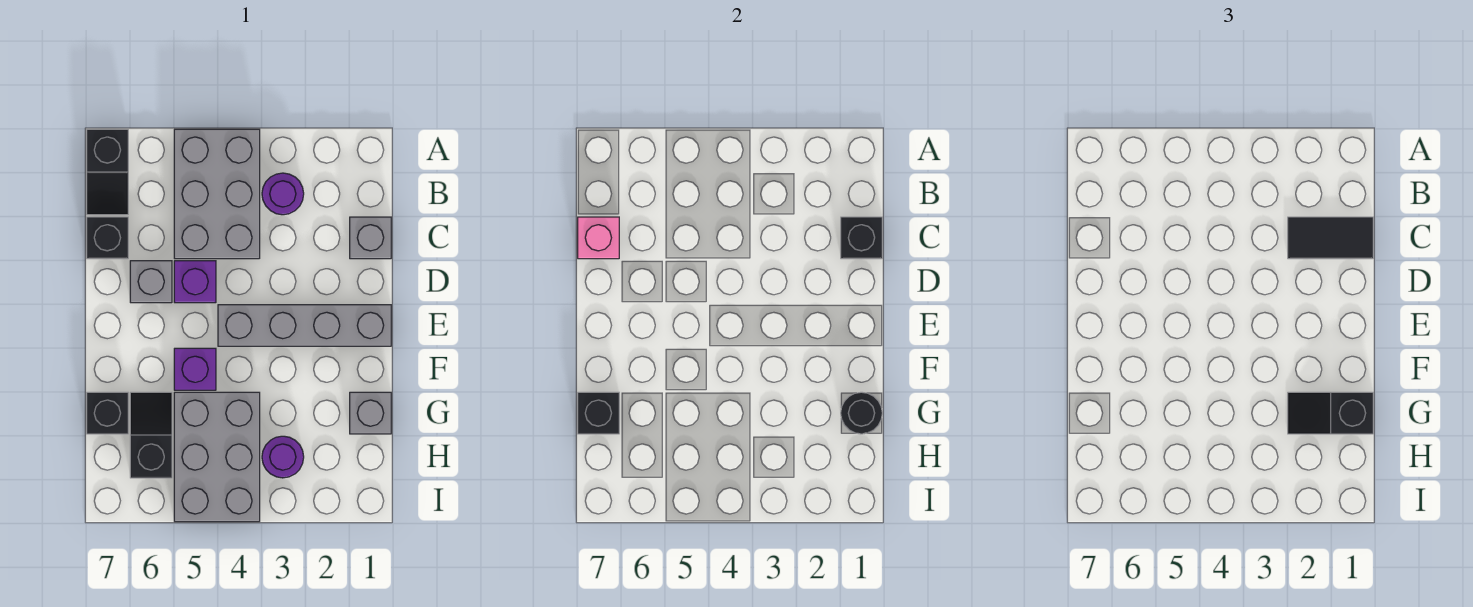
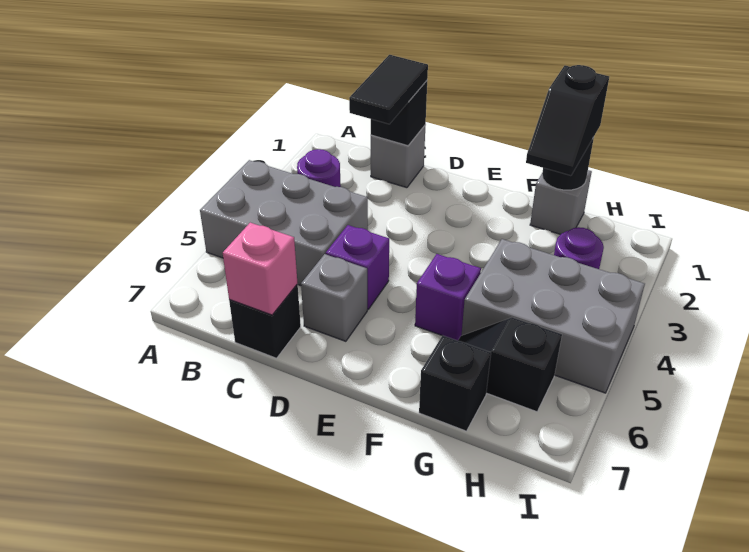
black slope A7:B7 level 1 top A -> none
grey brick E1:E4 level 1 -> none
black brick G7 level 2 -> none

